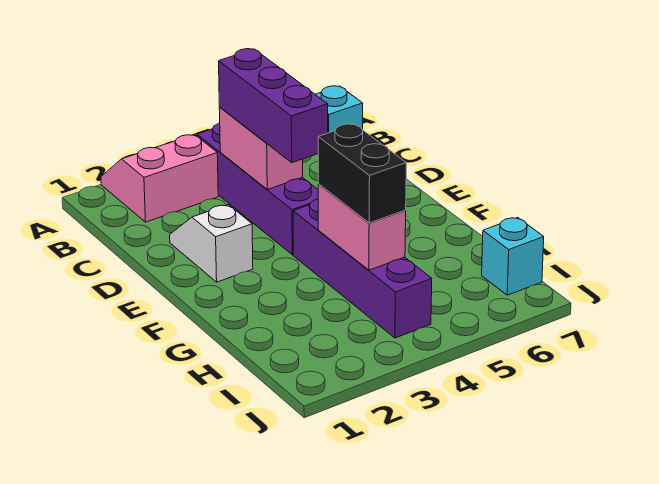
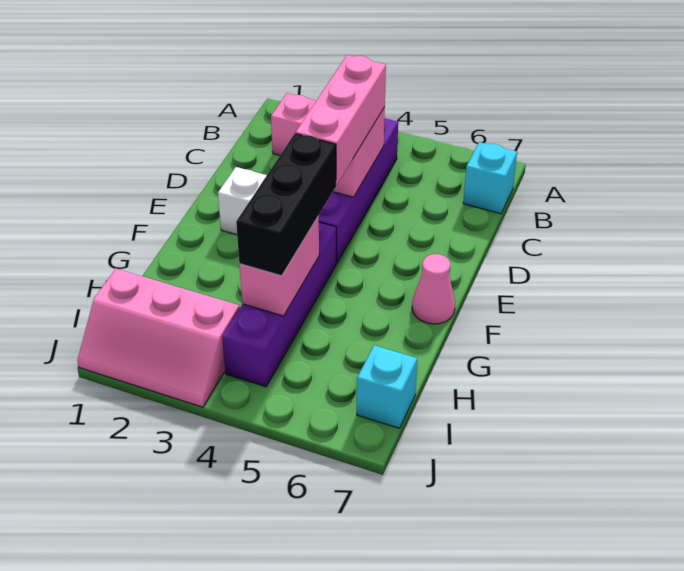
purple brick C4:E4 level 3 -> pink brick C4:E4 level 3
none -> pink cone F7 level 1
black brick G4:H4 level 3 -> black brick F4:H4 level 3
none -> pink slope I1:J3 level 1 top I

